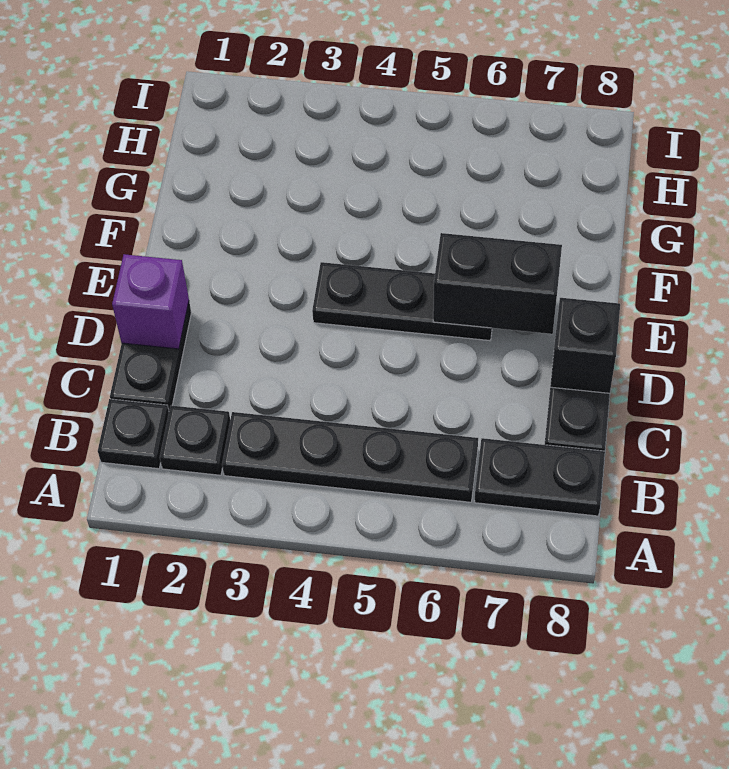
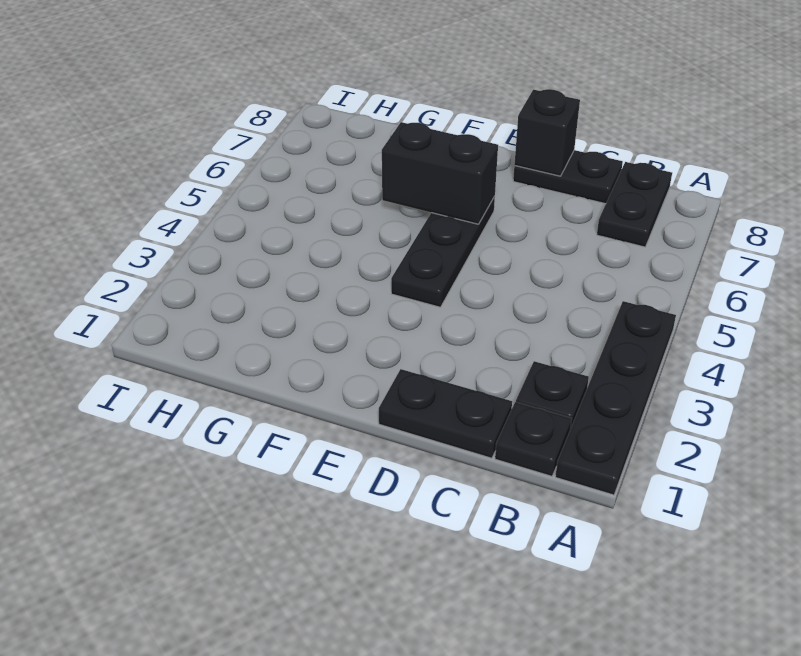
black plate B3:B6 level 1 -> black plate A1:A4 level 1
purple brick D1 level 2 -> none
black brick E6:E7 level 2 -> black brick E6:F6 level 2

